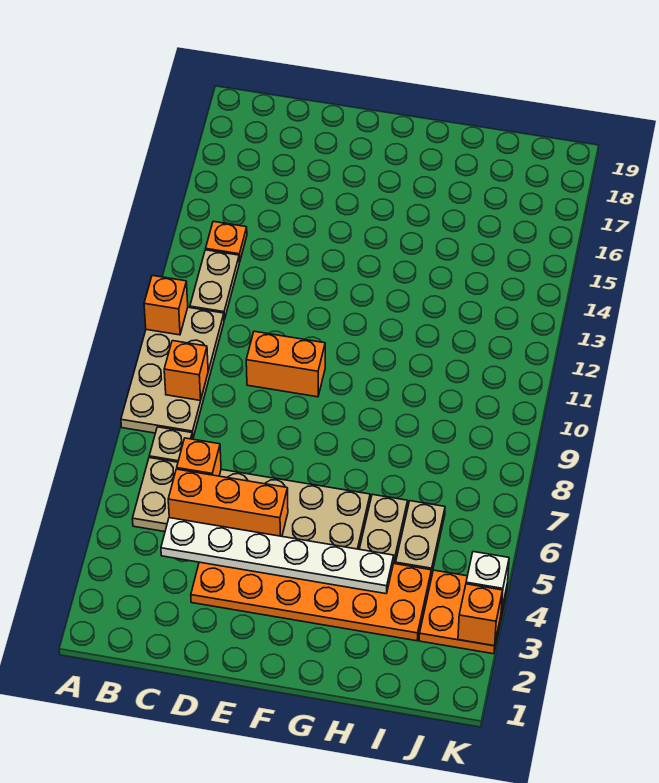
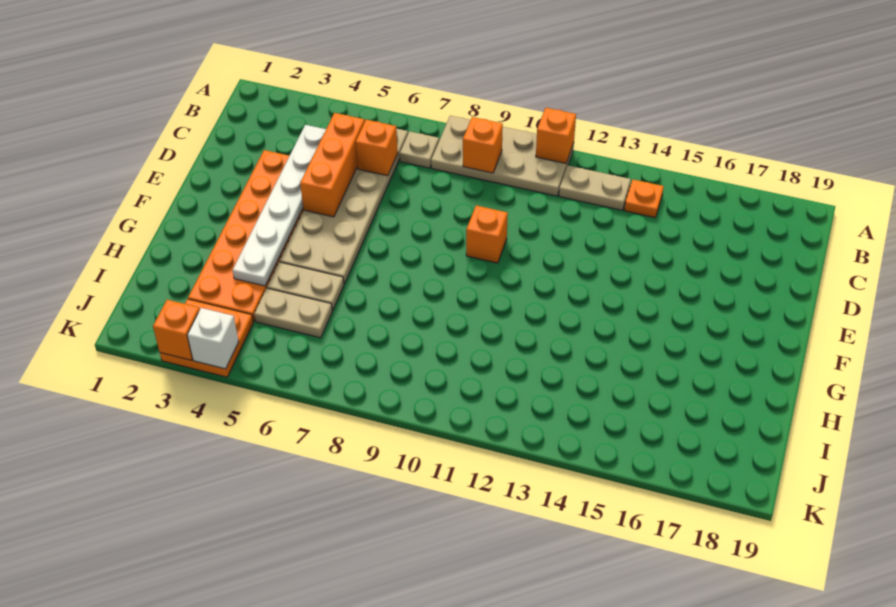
orange brick D10:E10 level 1 -> orange brick E10 level 1

